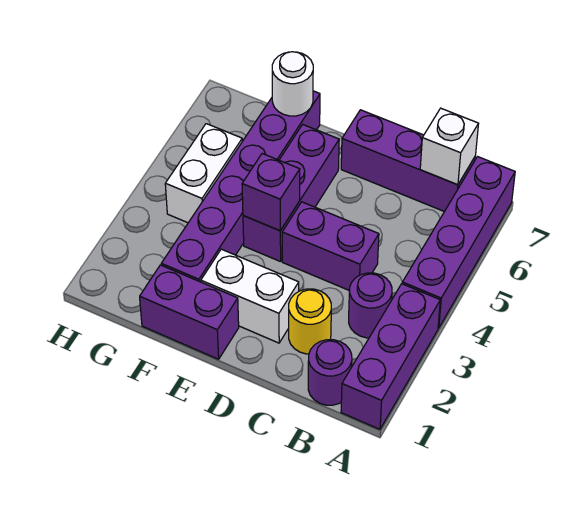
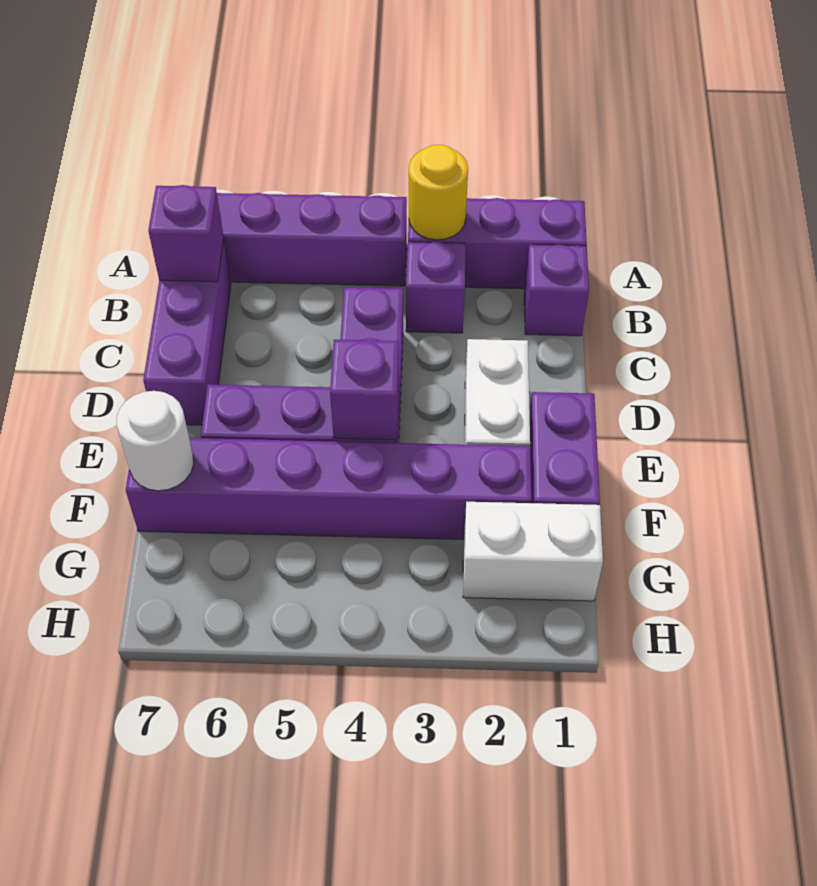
purple round brick B1 level 1 -> purple brick B1 level 1
purple round brick B3 level 1 -> purple brick B3 level 1
white brick B7 level 2 -> purple brick B7 level 2
yellow round brick C2 level 1 -> yellow round brick A3 level 2
white brick G4:G5 level 1 -> white brick G1:G2 level 1

